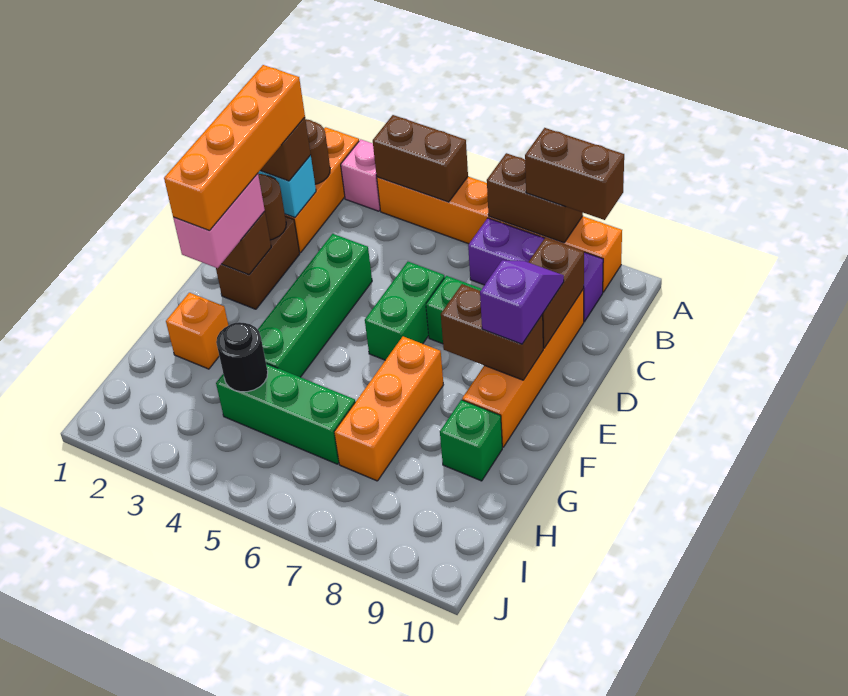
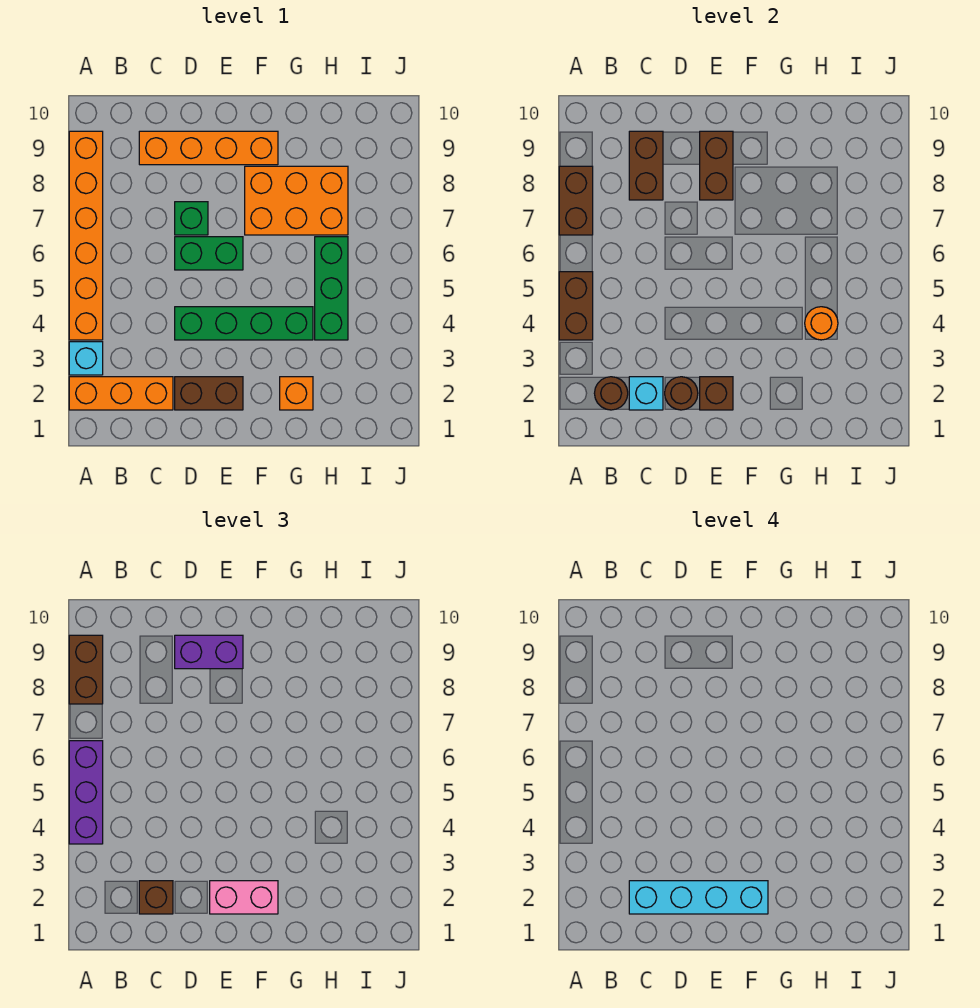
pink brick A3 level 1 -> cyan brick A3 level 1
purple brick B7:B9 level 1 -> purple brick A4:A6 level 3
orange brick C2:F2 level 4 -> cyan brick C2:F2 level 4
brown brick C9:D9 level 2 -> brown brick C8:C9 level 2
purple slope D9:E9 level 3 top E -> purple brick D9:E9 level 3
orange brick F7:H7 level 1 -> orange brick F7:H8 level 1
green brick G9 level 1 -> none
black round brick H4 level 2 -> orange round brick H4 level 2

